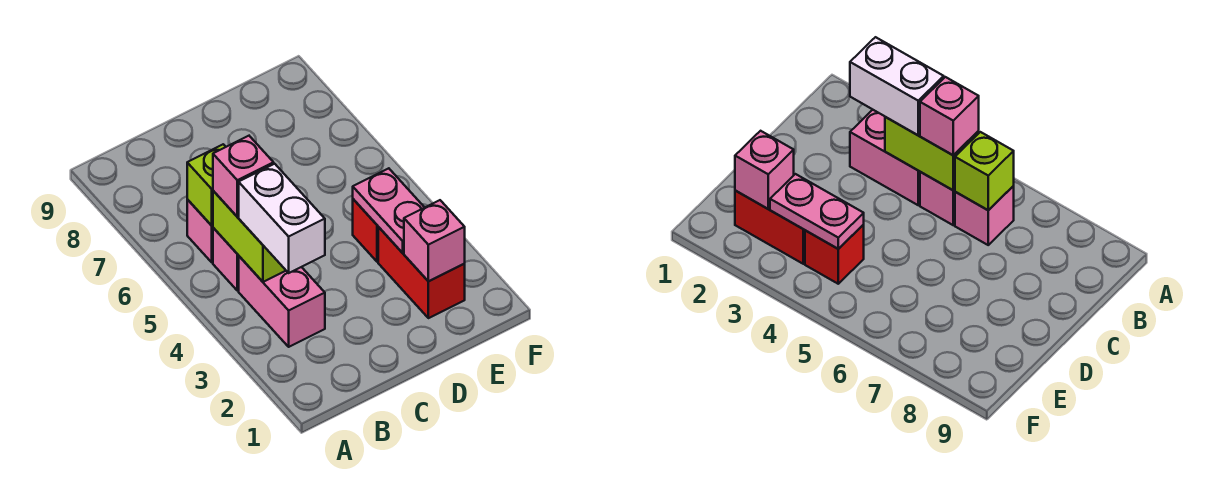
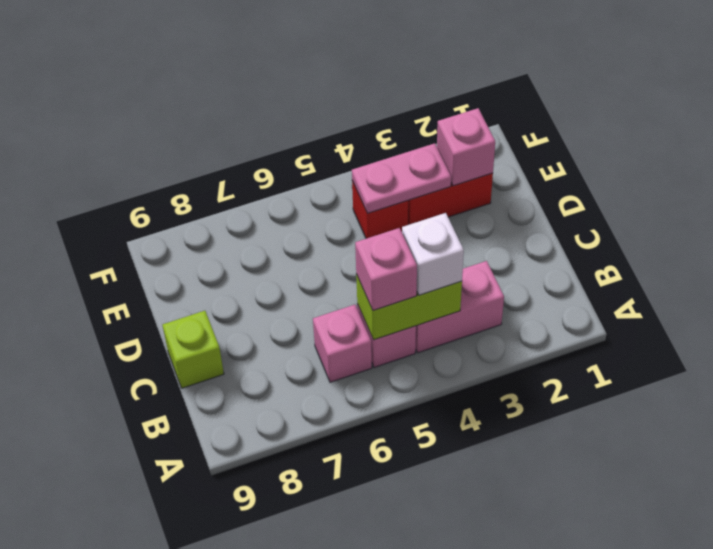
white brick B3:B4 level 3 -> white brick B4 level 3
lime brick B6 level 2 -> lime brick C9 level 1

